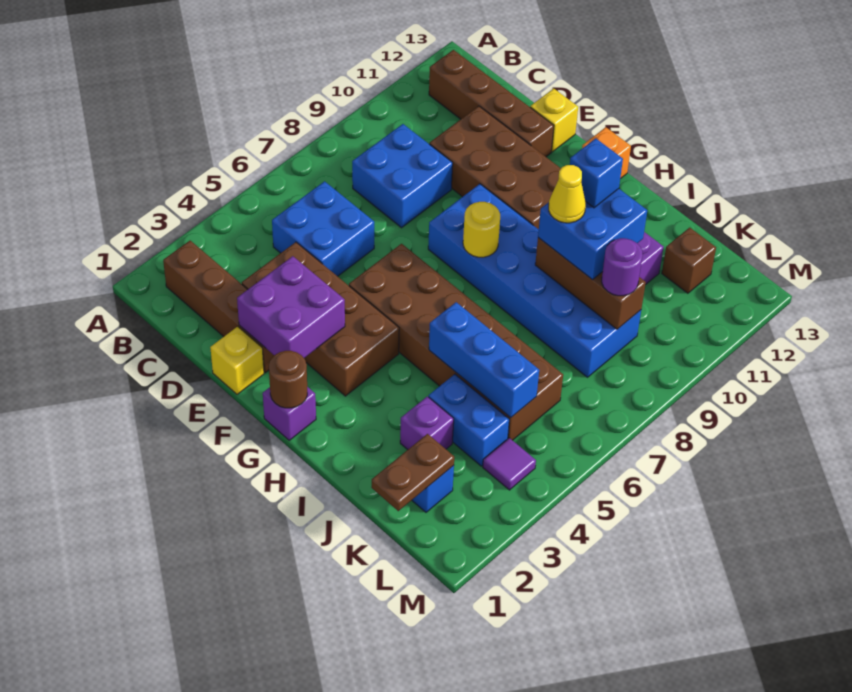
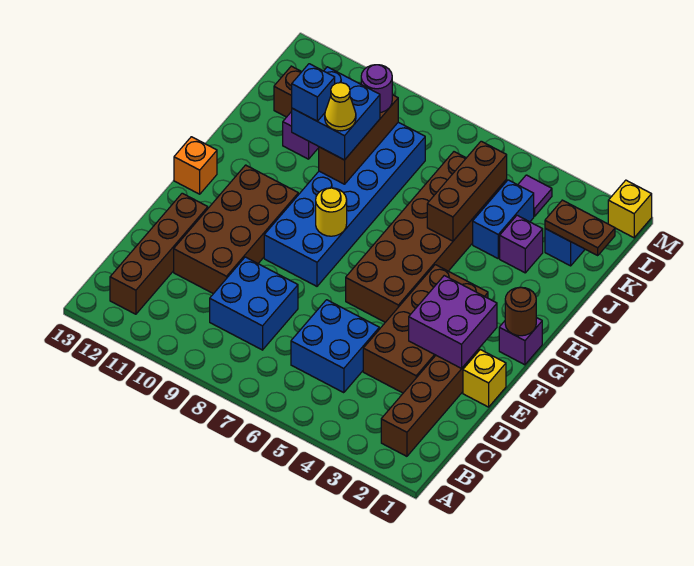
yellow brick E13 level 1 -> yellow brick M1 level 1
blue brick I5:K5 level 2 -> brown brick I5:K5 level 2

